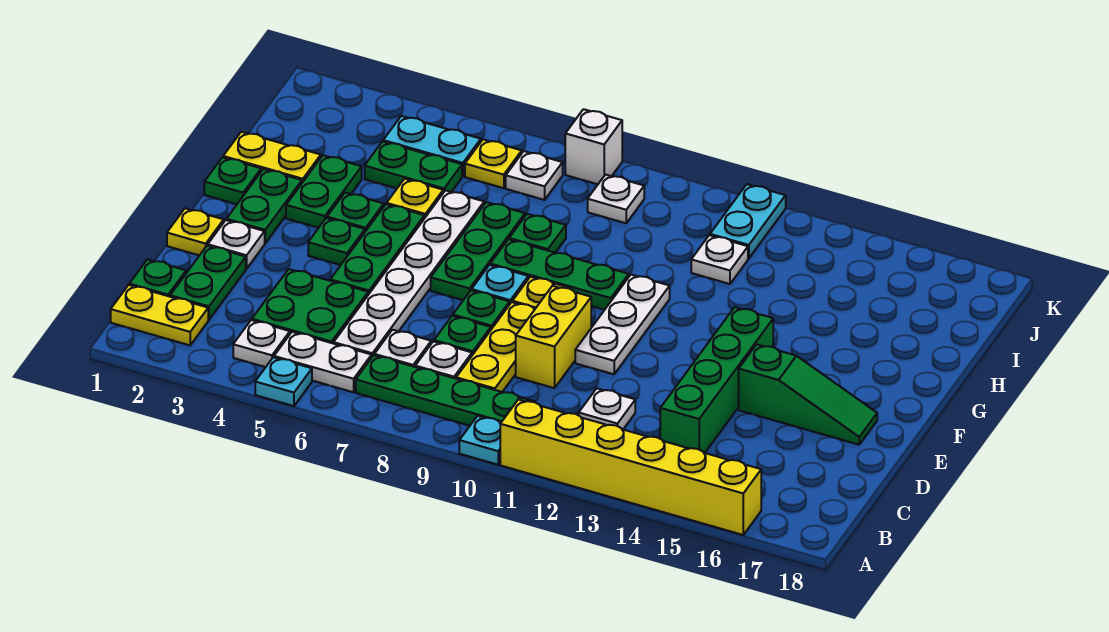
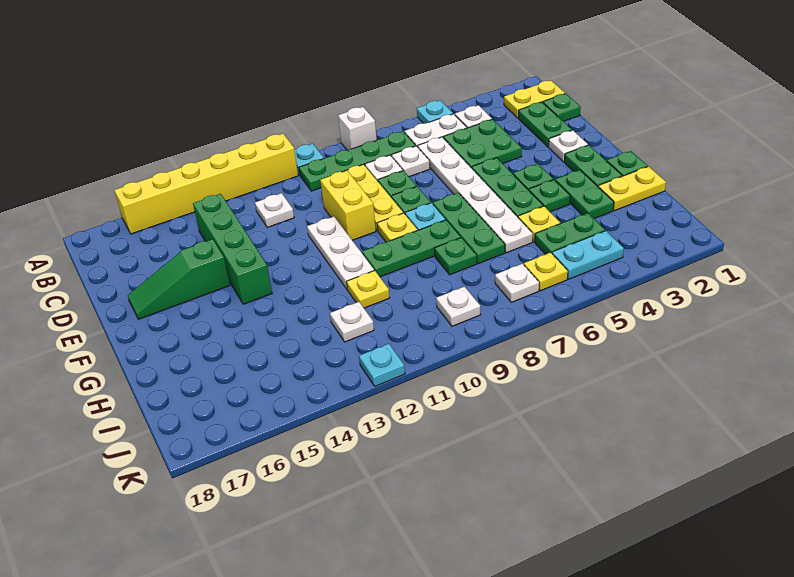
yellow plate E1 level 1 -> yellow plate H11 level 1
cyan plate J12:K12 level 1 -> cyan plate K12 level 1
white brick K8 level 1 -> white brick A8 level 1

